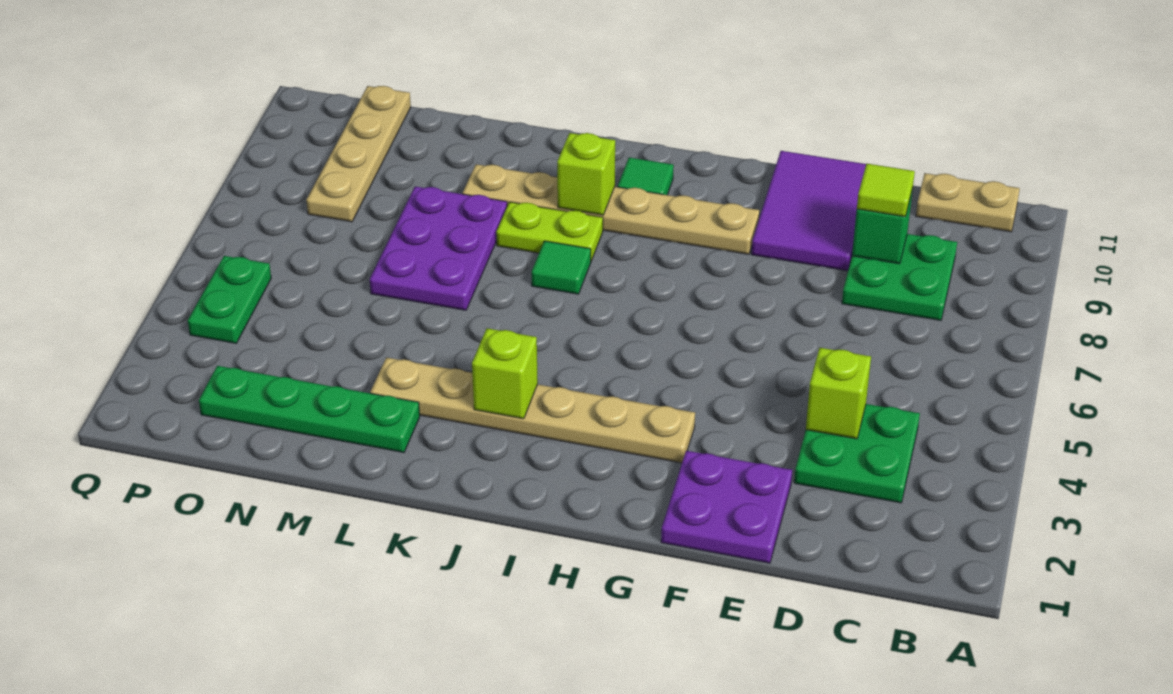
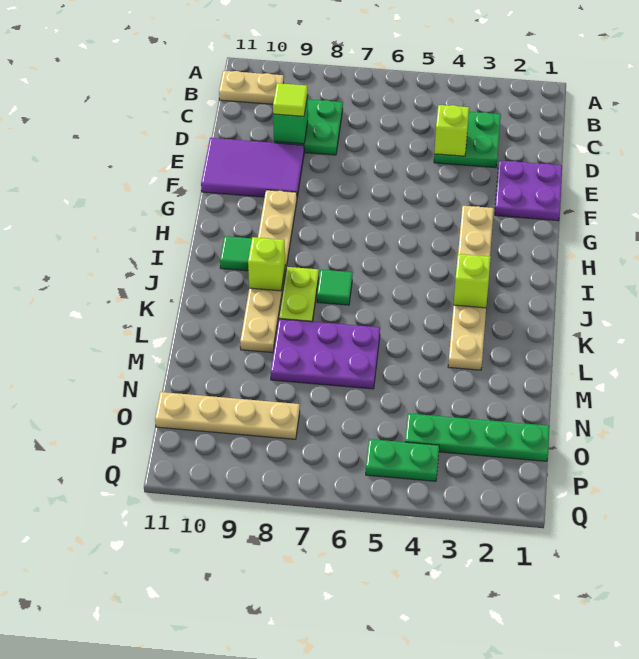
tan plate B11:C11 level 1 -> tan plate B10:B11 level 1
green plate L2:O2 level 1 -> green plate O1:O4 level 1

